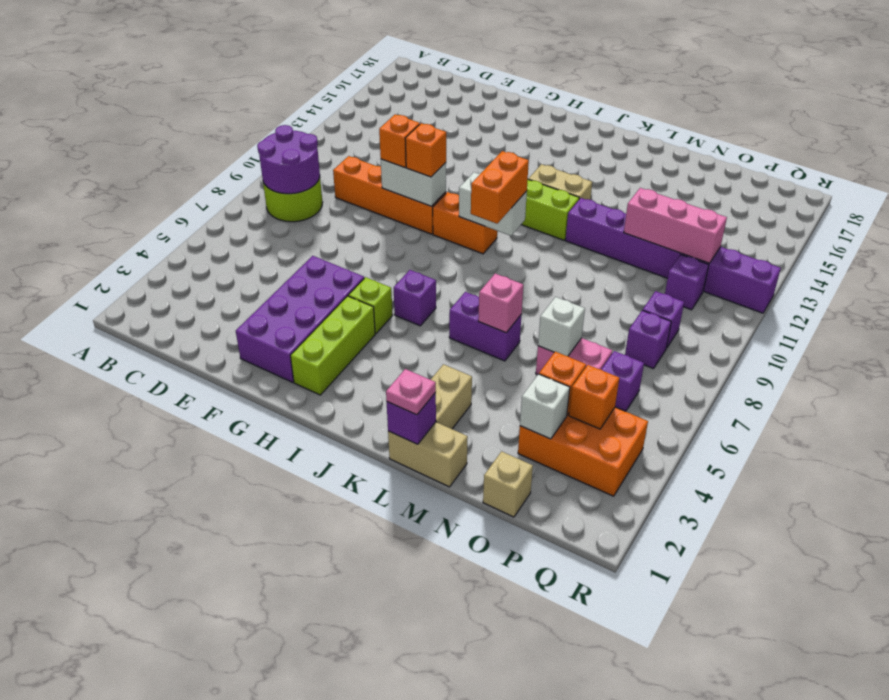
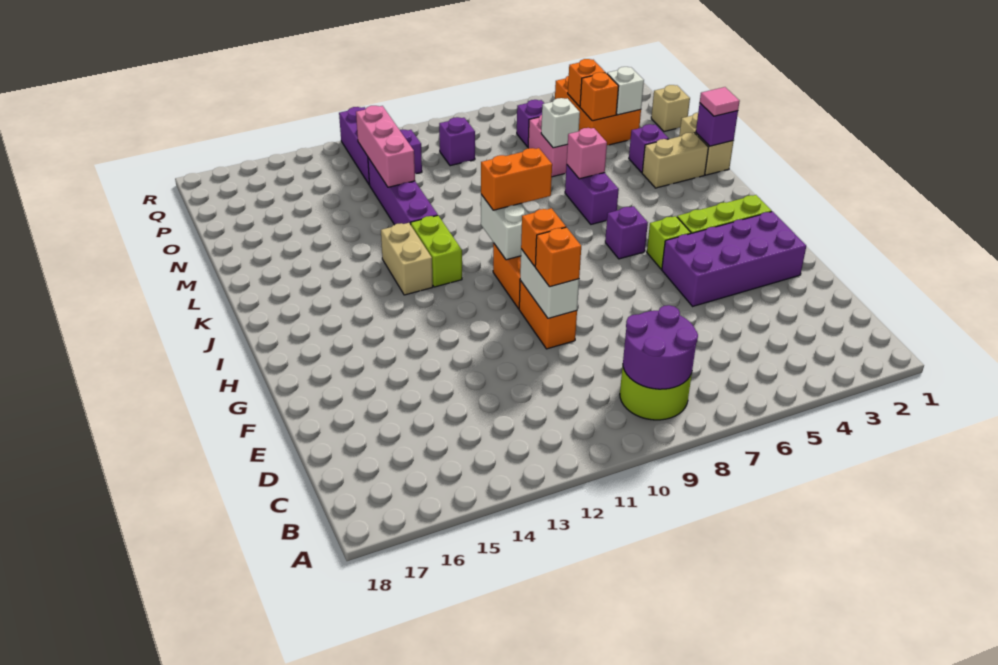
orange brick D10:G10 level 1 -> orange brick F10:G10 level 1
pink plate L1 level 3 -> pink tile L1 level 3
purple brick P8 level 1 -> purple brick M3 level 1

